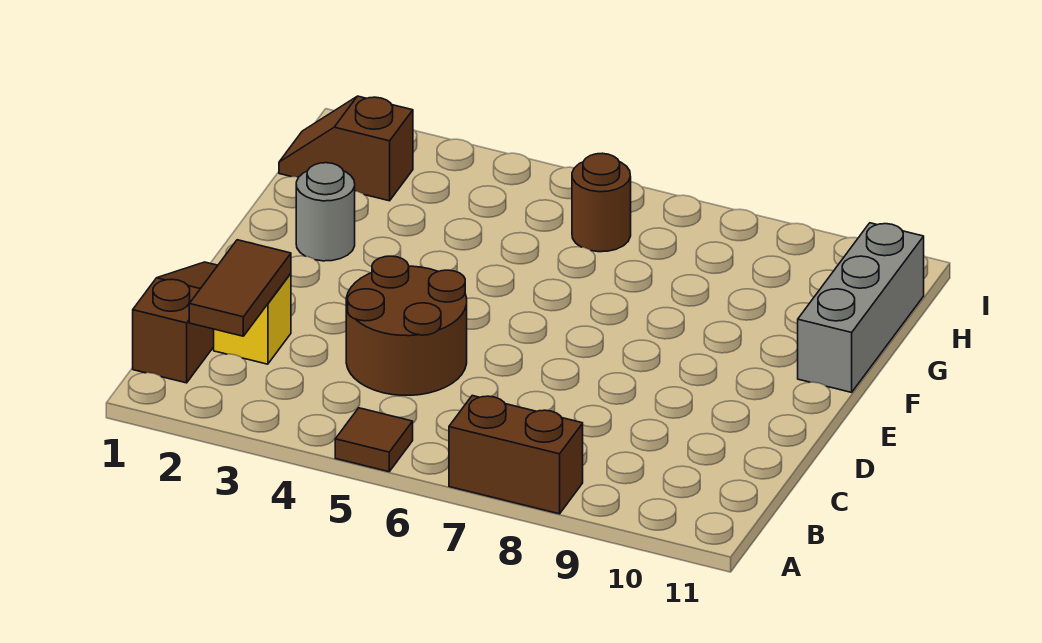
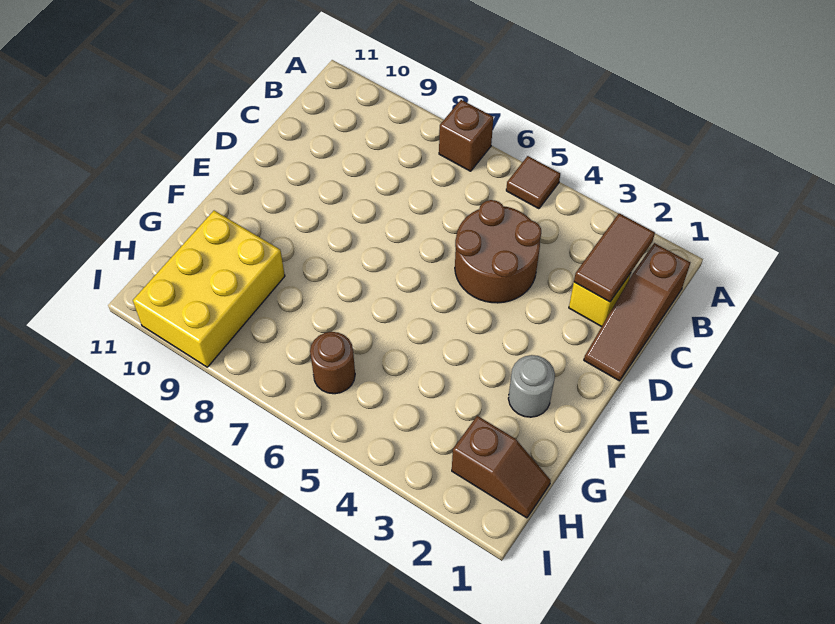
brown brick A7:A8 level 1 -> brown brick A7 level 1
grey brick F11:H11 level 1 -> none
none -> yellow brick G9:I10 level 1

